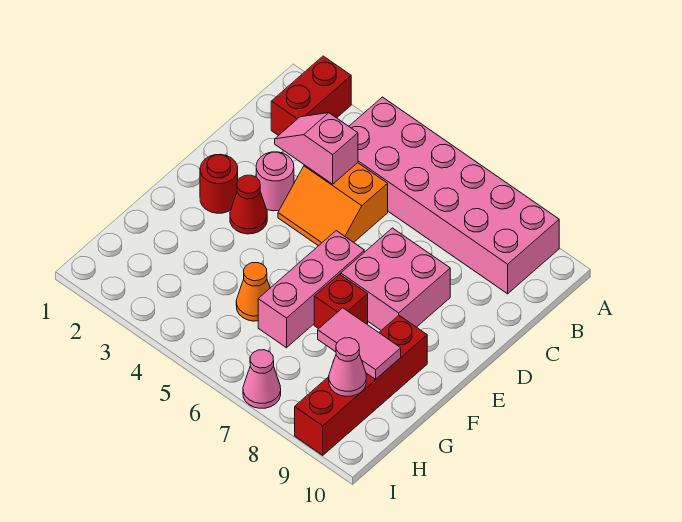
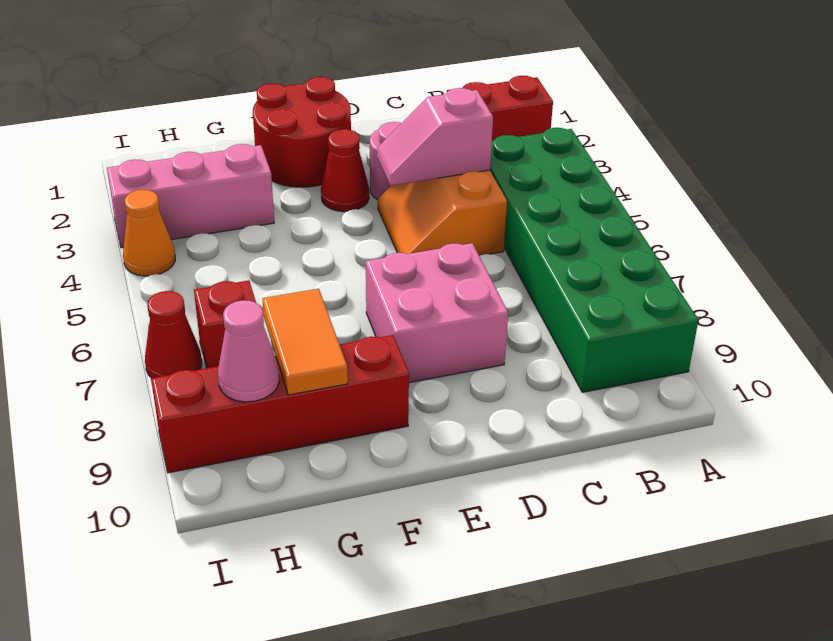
pink brick A4:B9 level 1 -> green brick A4:B9 level 1
pink slope C3:C4 level 2 top 4 -> pink slope C4:D4 level 2 top C
red round brick E2 level 1 -> red round brick E1:F2 level 1
pink brick E6:G6 level 1 -> pink brick G3:I3 level 1
red brick F7 level 1 -> red brick H7 level 1
orange cone G5 level 1 -> orange cone I4 level 1
pink tile G8:G9 level 2 -> orange tile G8:G9 level 2
pink cone I7 level 1 -> red cone I7 level 1

